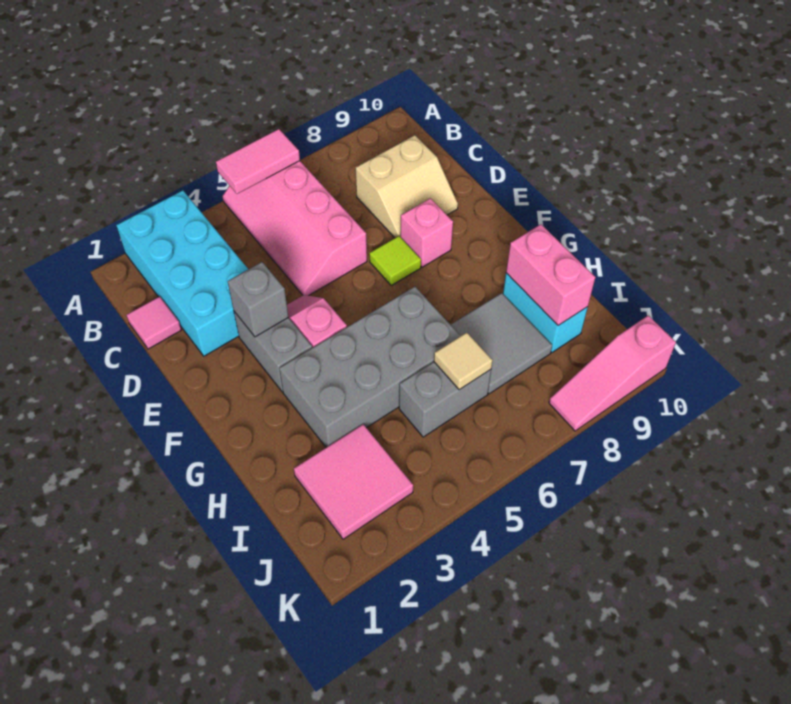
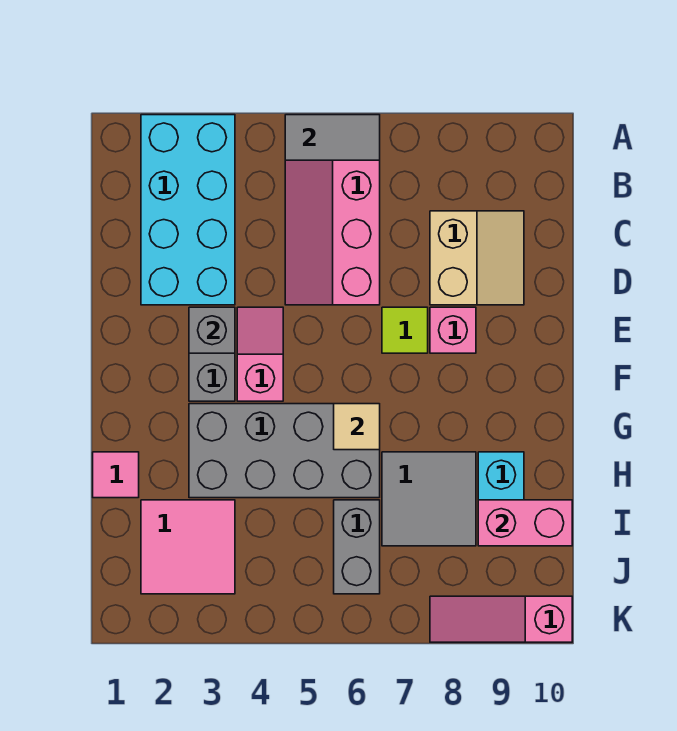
pink tile A5:A6 level 2 -> grey tile A5:A6 level 2
pink tile C1 level 1 -> pink tile H1 level 1
tan slope C8:D9 level 1 top C -> tan slope C8:D9 level 1 top 8
pink brick H9:I9 level 2 -> pink brick I9:I10 level 2
grey brick I5:I6 level 1 -> grey brick I6:J6 level 1
tan tile I6 level 2 -> tan tile G6 level 2

